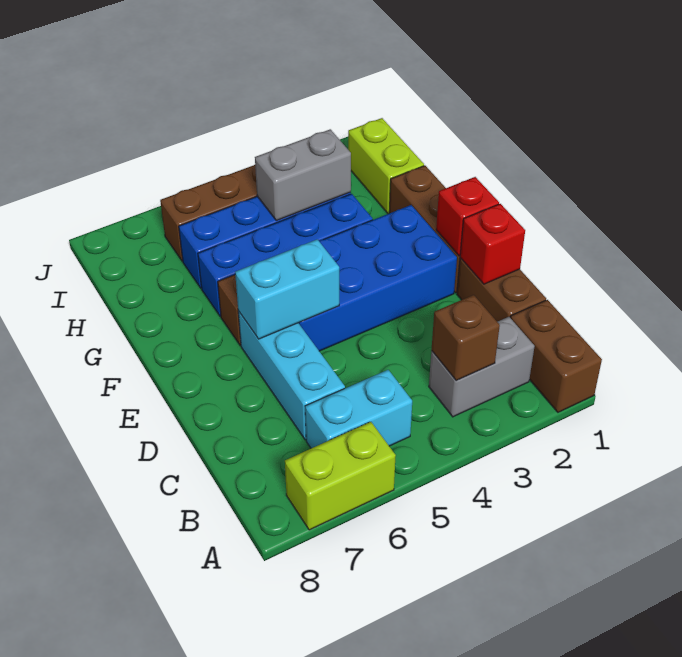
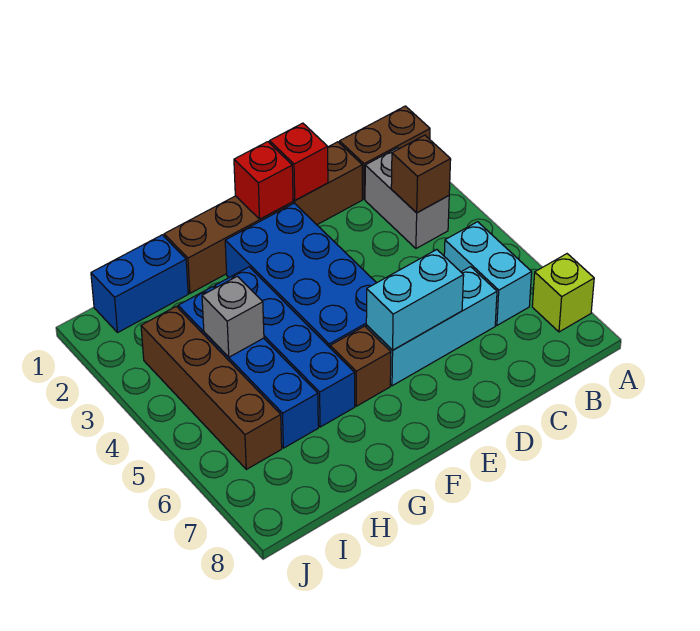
lime brick A6:A7 level 1 -> lime brick A7 level 1
cyan brick E5:E6 level 2 -> cyan brick D6:E6 level 2
lime brick H1:I1 level 1 -> blue brick H1:I1 level 1
grey brick H3:H4 level 2 -> grey brick H4 level 2

